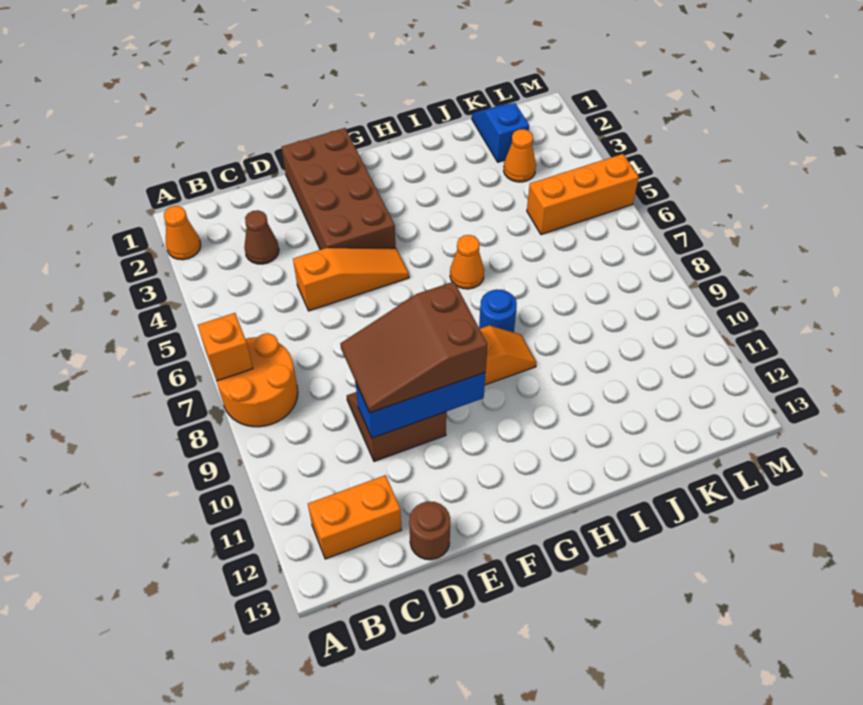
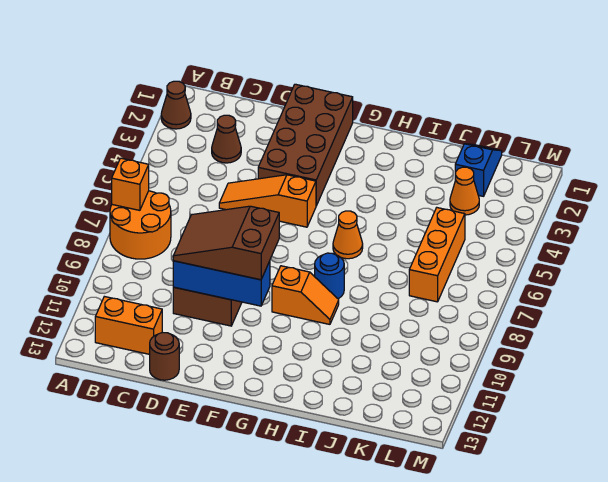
orange cone A2 level 1 -> brown cone A2 level 1
orange slope D5:F5 level 1 top D -> orange slope D5:F5 level 1 top F
orange brick K5:M5 level 1 -> orange brick K5:K7 level 1

